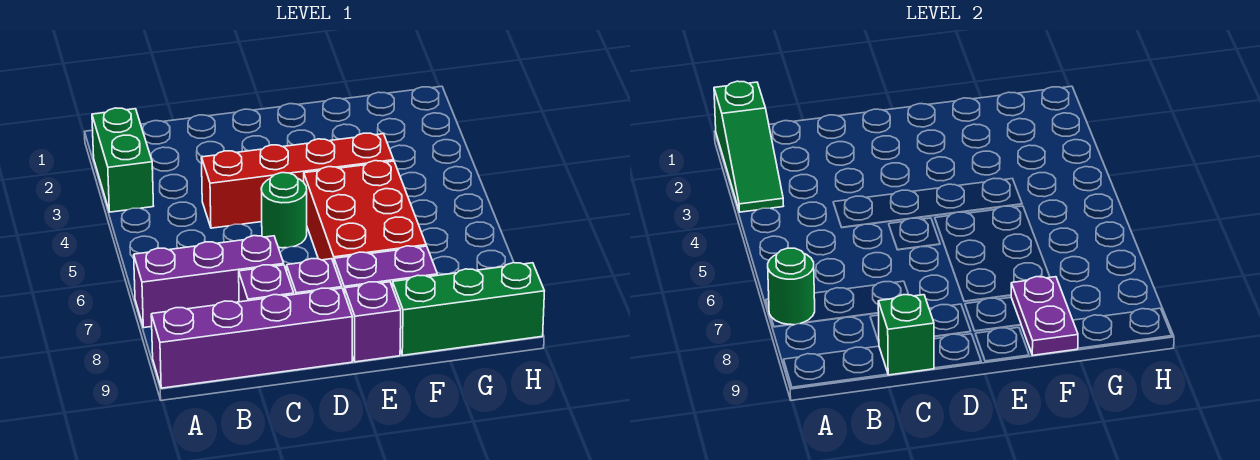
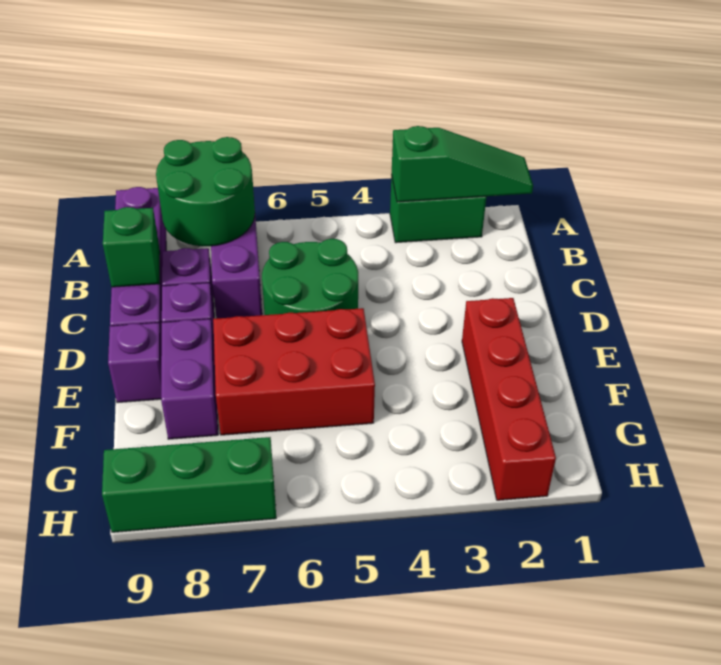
green slope A1:A3 level 2 top 1 -> green slope A1:A3 level 2 top 3
green round brick A7 level 2 -> green round brick A7:B8 level 2
red brick C4:F4 level 1 -> red brick E2:H2 level 1
green round brick D5 level 1 -> green round brick C5:D6 level 1
purple plate F8:F9 level 2 -> none
green brick F9:H9 level 1 -> green brick H7:H9 level 1

